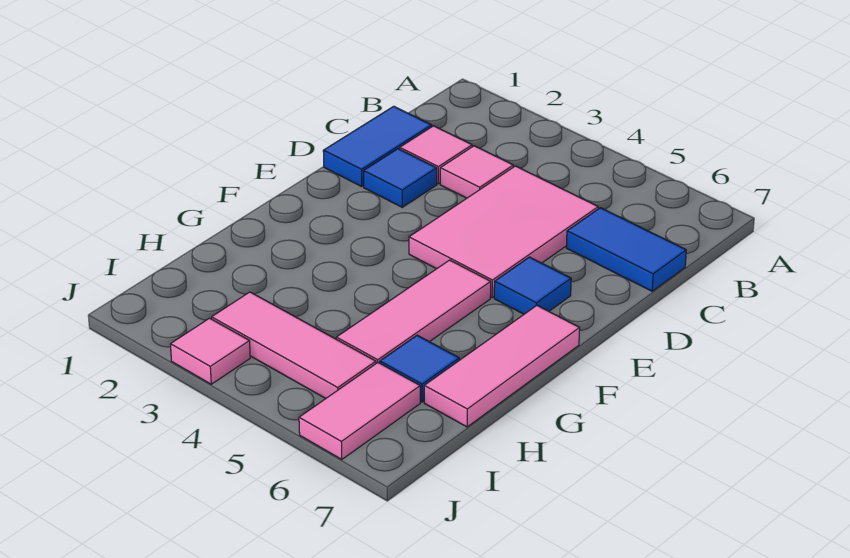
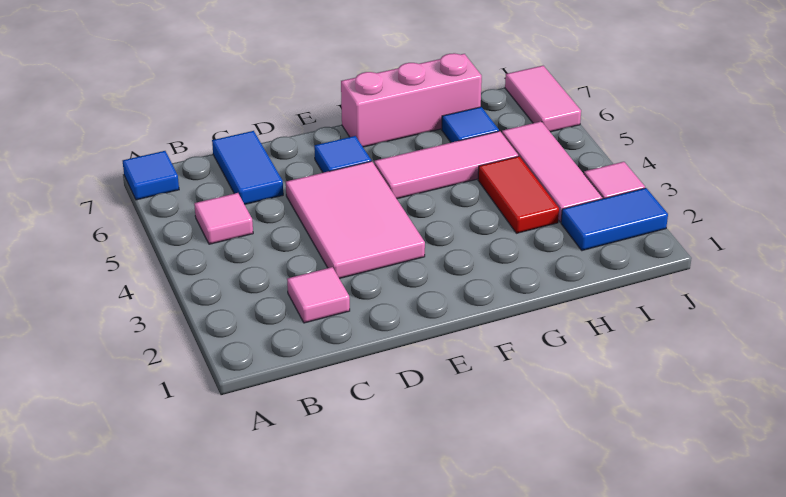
blue tile C1:D1 level 1 -> blue tile I2:J2 level 1
pink tile C3 level 1 -> pink tile B5 level 1
pink tile C4:E5 level 1 -> pink tile D3:E5 level 1
blue tile D2 level 1 -> blue tile A7 level 1
pink tile F7:H7 level 1 -> pink brick F7:H7 level 1
none -> red tile H3:H4 level 1
pink tile I6:J6 level 1 -> pink tile J6:J7 level 1

